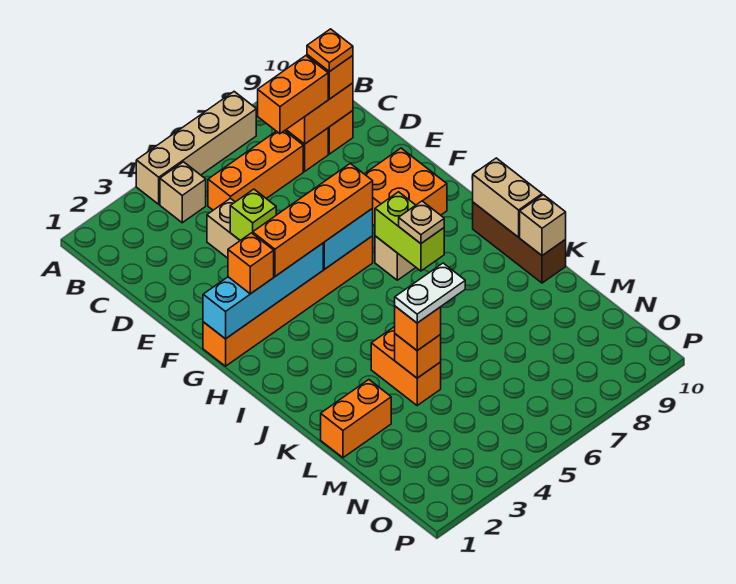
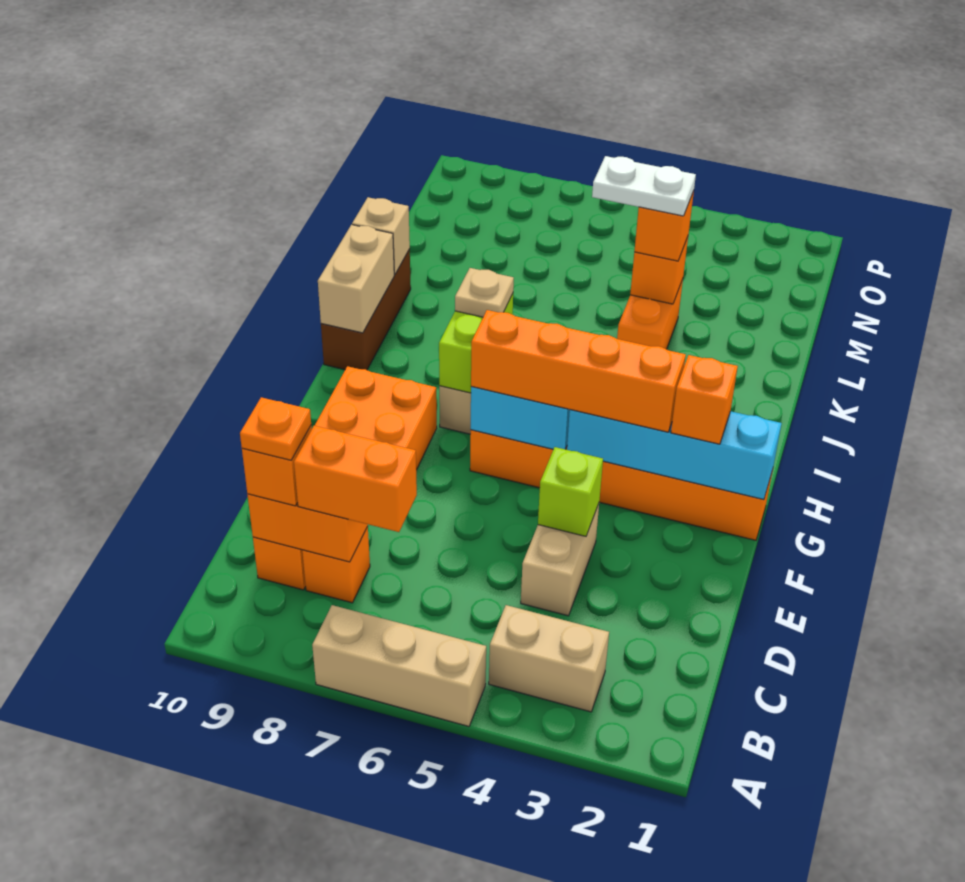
tan brick A4:A7 level 1 -> tan brick A5:A7 level 1
tan brick B4 level 1 -> tan brick B3:B4 level 1
orange brick C5:C7 level 1 -> none
orange brick L1:L2 level 1 -> none

